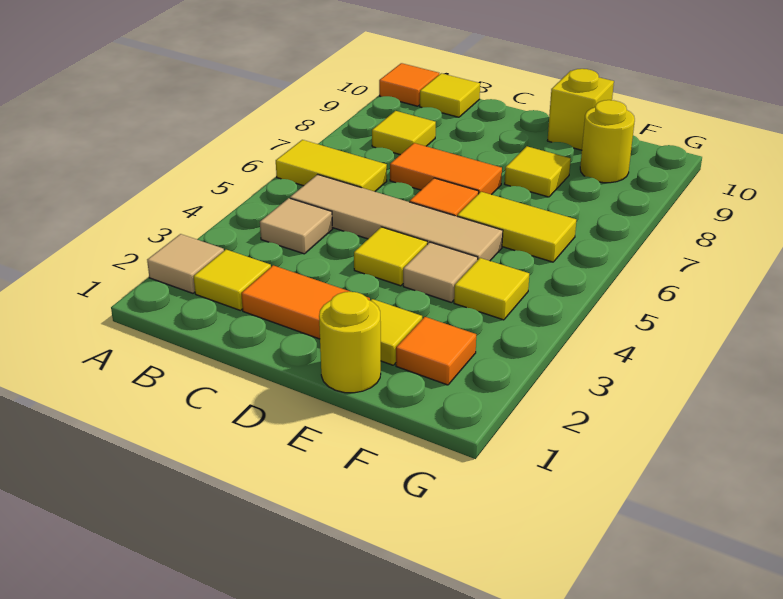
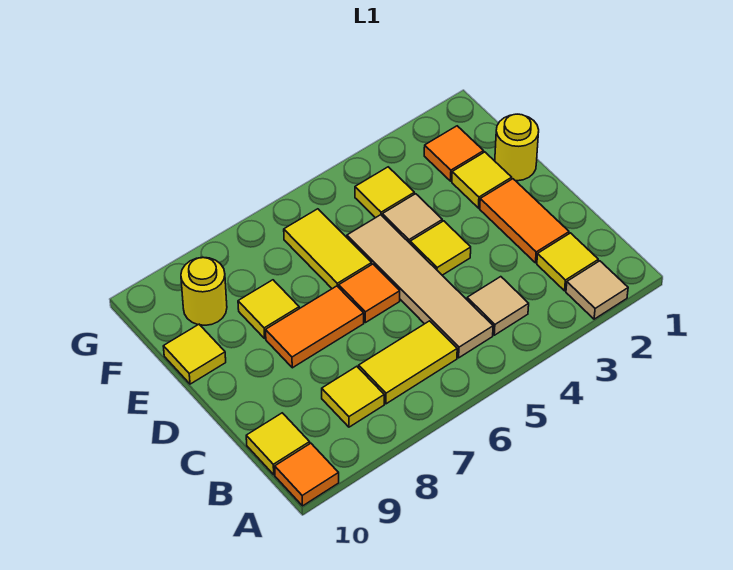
yellow tile A6:B6 level 1 -> yellow tile B6:B7 level 1
orange tile C7:D7 level 1 -> orange tile D7:D8 level 1
yellow brick E10 level 1 -> yellow tile E10 level 1

